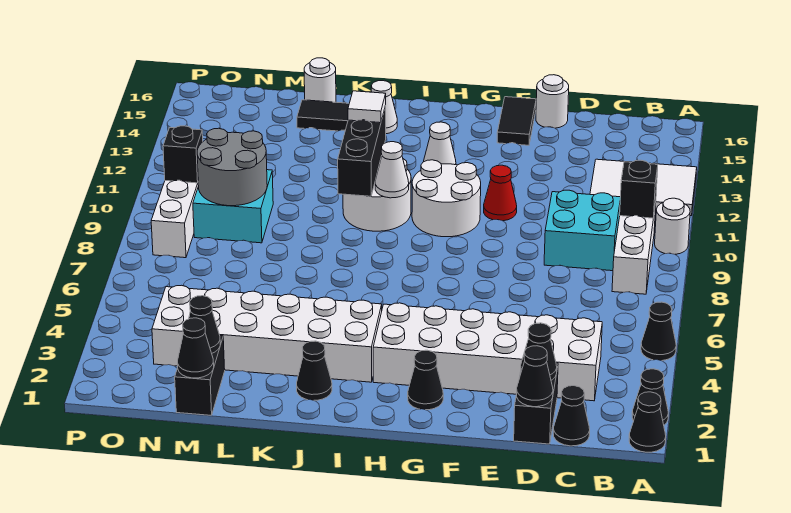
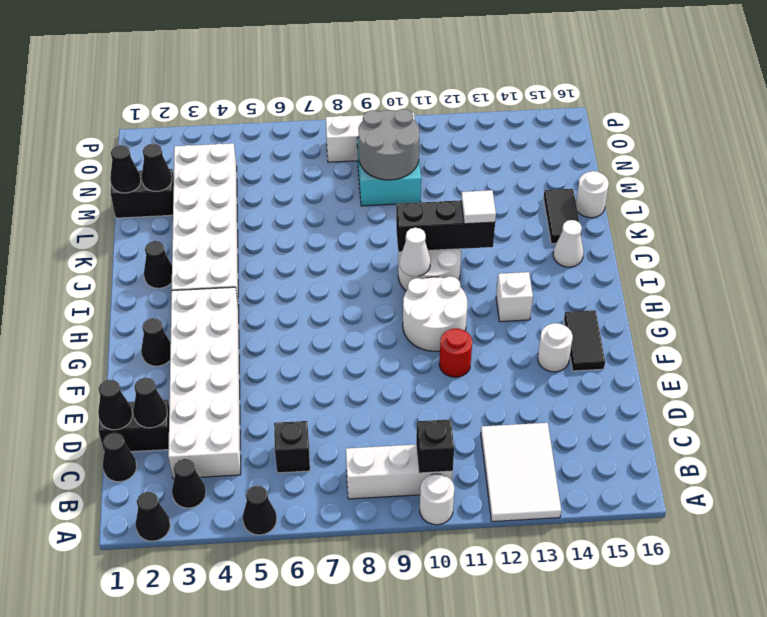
black cone A1 level 1 -> black cone B3 level 1
cyan brick C9:D10 level 1 -> none
white round brick E16 level 1 -> white round brick F14 level 1
red cone F11 level 1 -> red round brick F11 level 1
black tile F15:F16 level 1 -> black tile F15:G15 level 1
white cone H13 level 1 -> white brick H13 level 1
black brick O10 level 2 -> black brick C6 level 1

